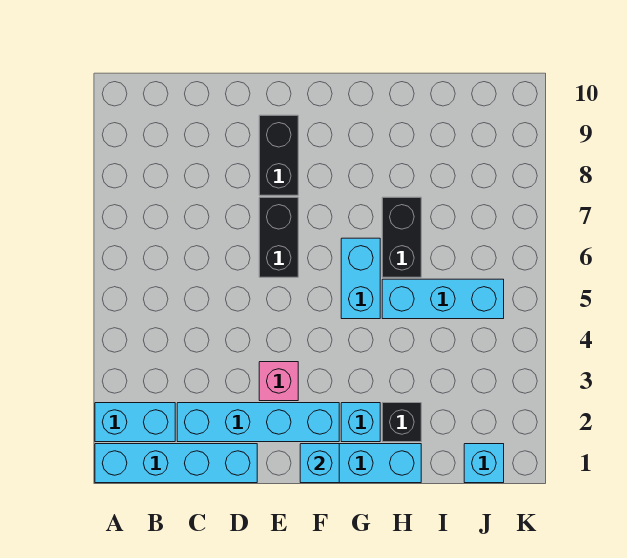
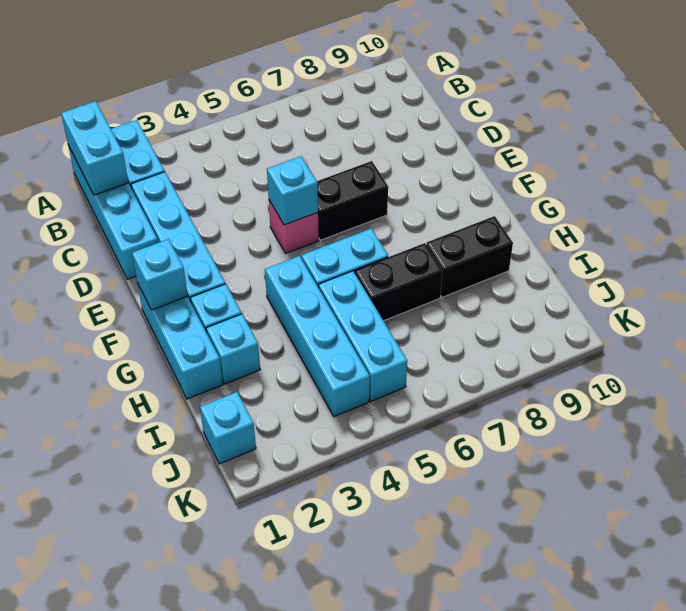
none -> cyan brick A1:B1 level 2
pink brick E3 level 1 -> pink brick E5 level 1
none -> cyan brick E5 level 2
black brick E8:E9 level 1 -> black brick H8:H9 level 1
none -> cyan brick G4:J4 level 1
black brick H2 level 1 -> cyan brick H2 level 1

